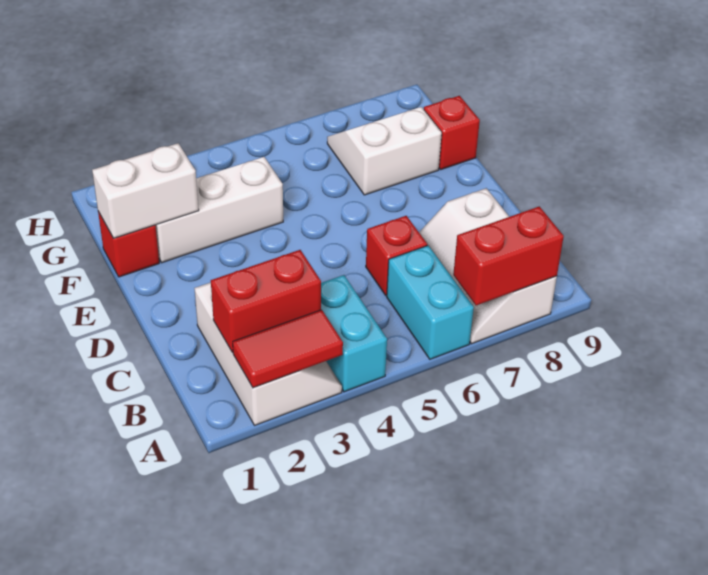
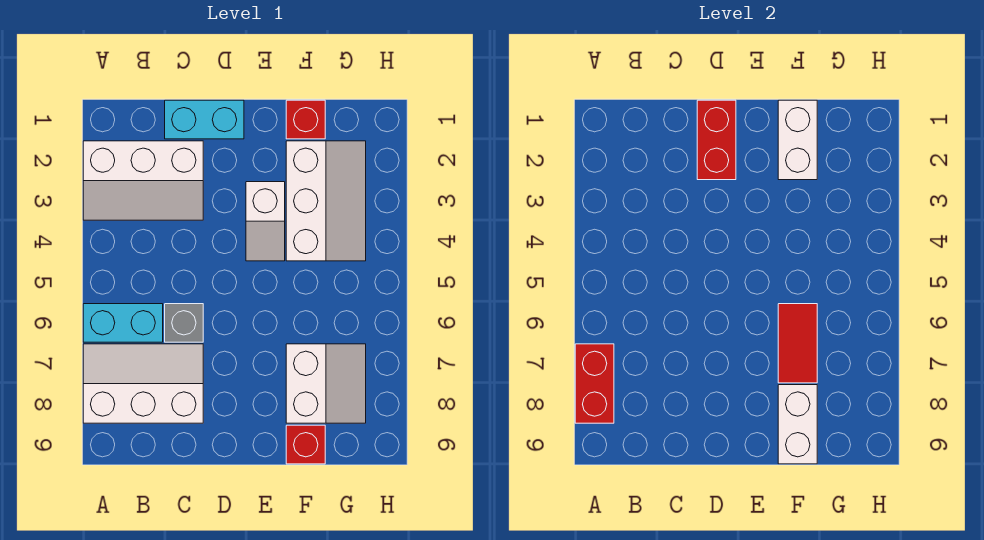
red tile A2:A3 level 2 -> red tile F6:F7 level 2
cyan brick A4:B4 level 1 -> cyan brick C1:D1 level 1
red brick B2:B3 level 2 -> red brick D1:D2 level 2
red brick C6 level 1 -> grey brick C6 level 1
none -> white slope E3:E4 level 1 top 3
none -> white brick F8:F9 level 2

